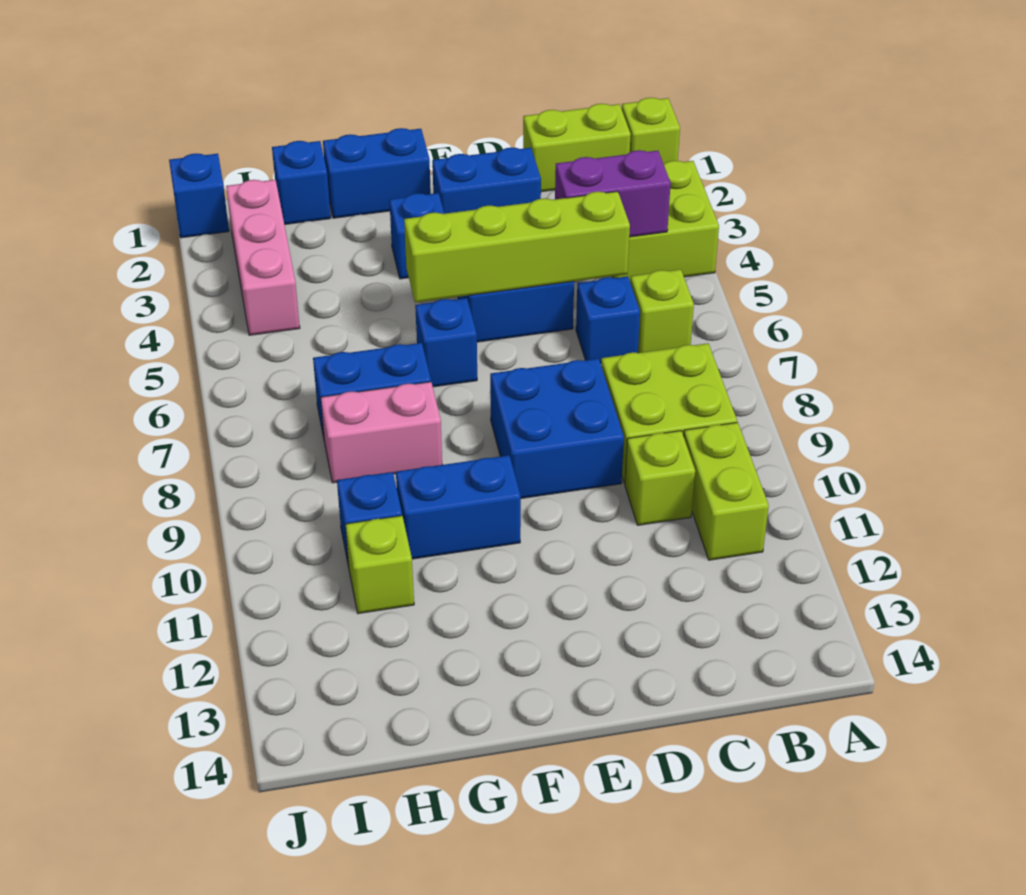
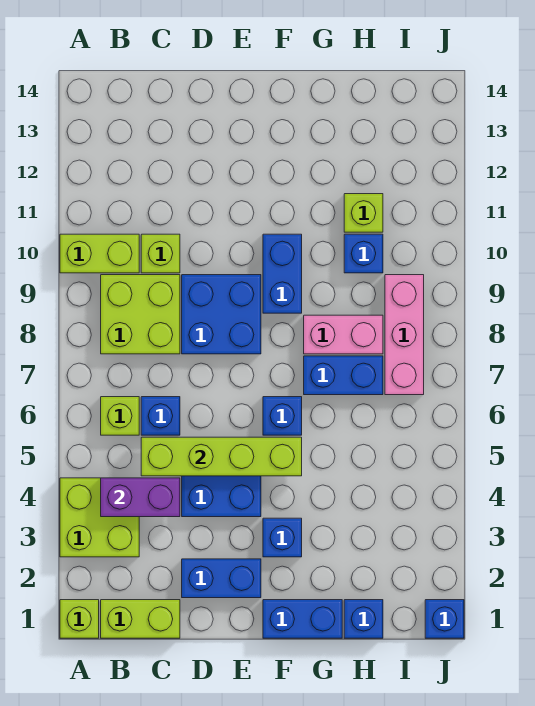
lime brick B10:B11 level 1 -> lime brick A10:B10 level 1
blue brick F10:G10 level 1 -> blue brick F9:F10 level 1
pink brick I2:I4 level 1 -> pink brick I7:I9 level 1

